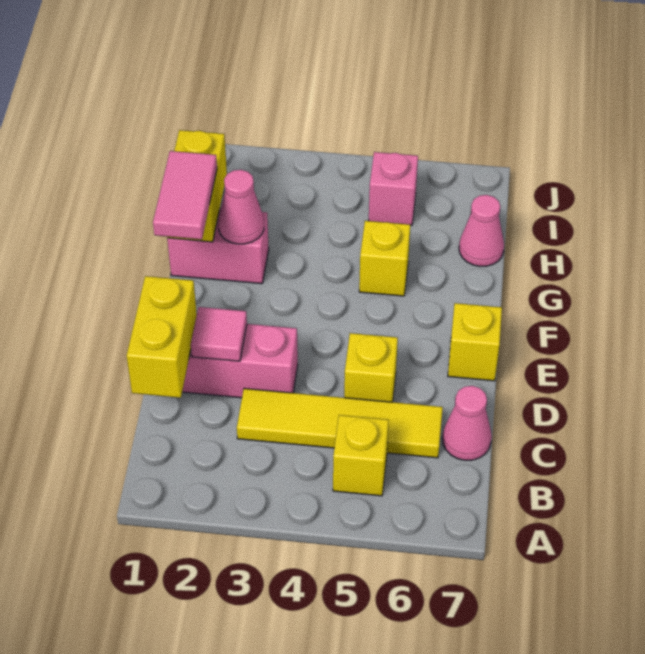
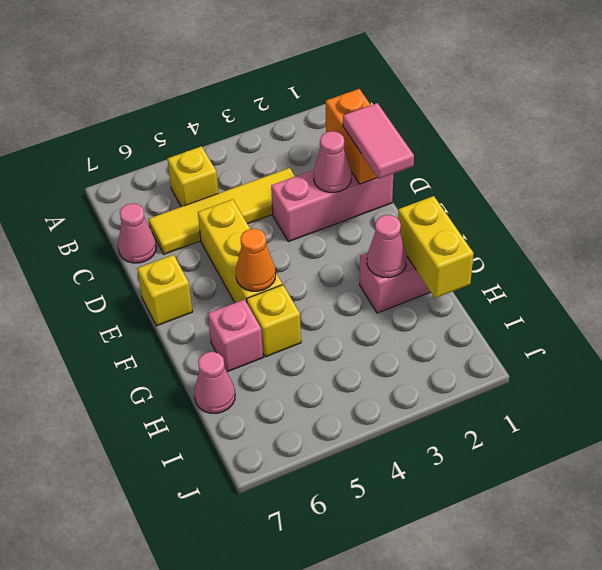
yellow brick C1:D1 level 2 -> orange brick C1:D1 level 2
pink tile D2 level 2 -> pink cone D2 level 2
yellow brick D5 level 1 -> yellow brick D5:F5 level 1
pink tile F1:G1 level 3 -> pink tile D1:E1 level 3
none -> orange cone F5 level 2
pink brick I5 level 1 -> pink brick G6 level 1

